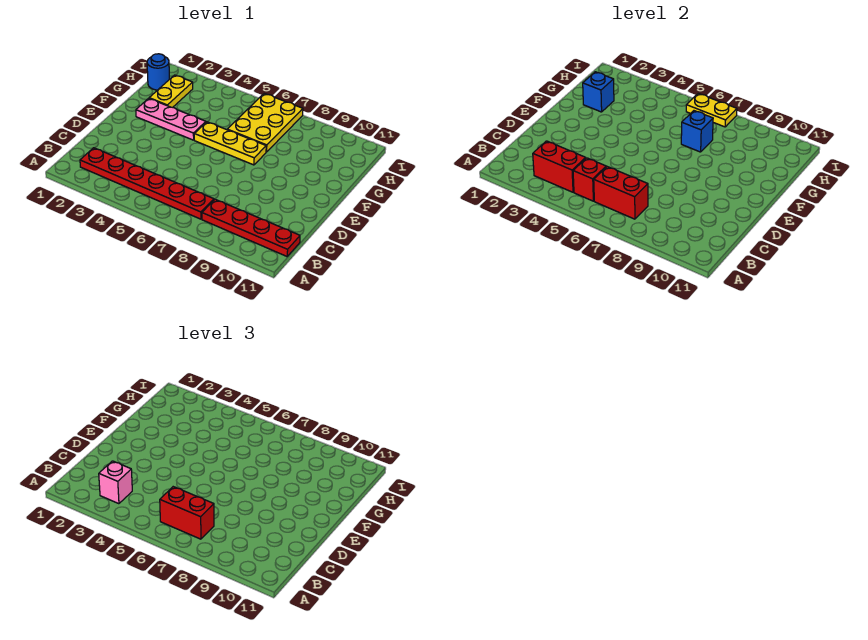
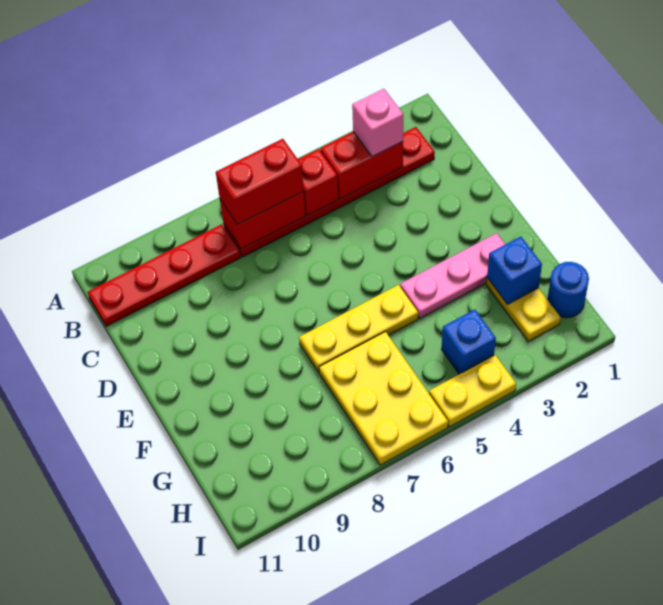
blue brick G7 level 2 -> blue brick H4 level 1
yellow plate I6:I7 level 2 -> yellow plate I4:I5 level 1

